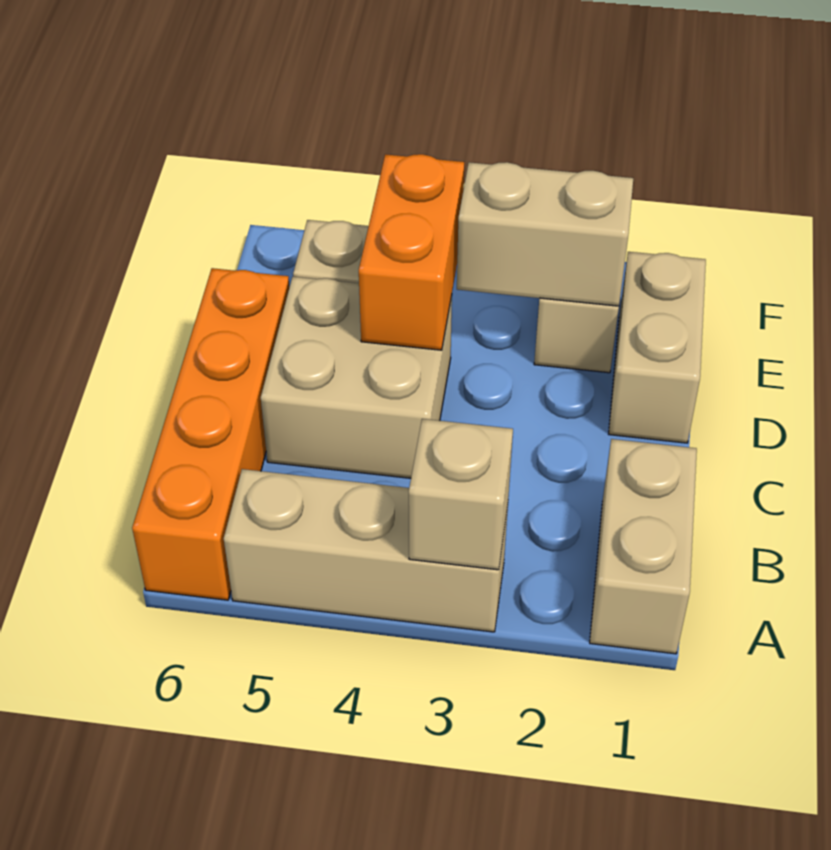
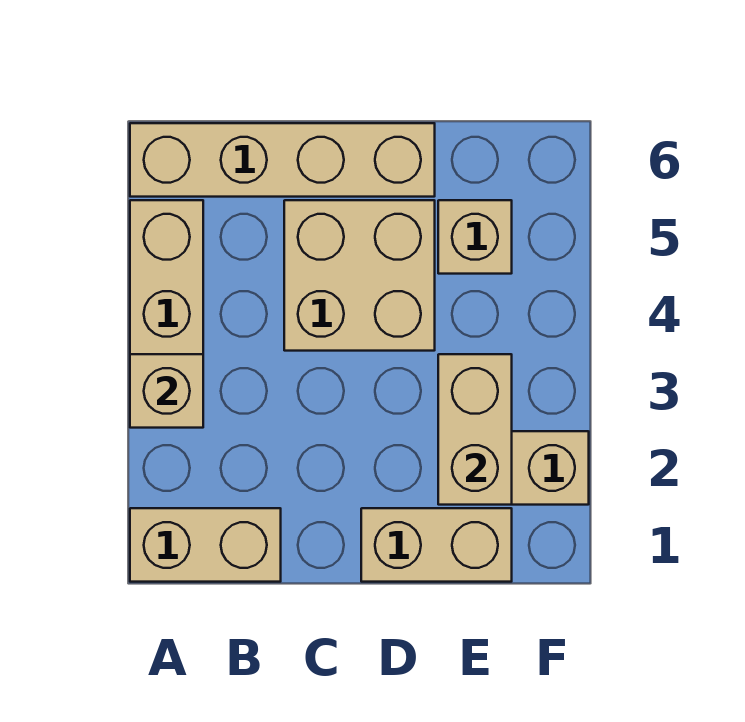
orange brick A6:D6 level 1 -> tan brick A6:D6 level 1
orange brick D4:E4 level 2 -> none

